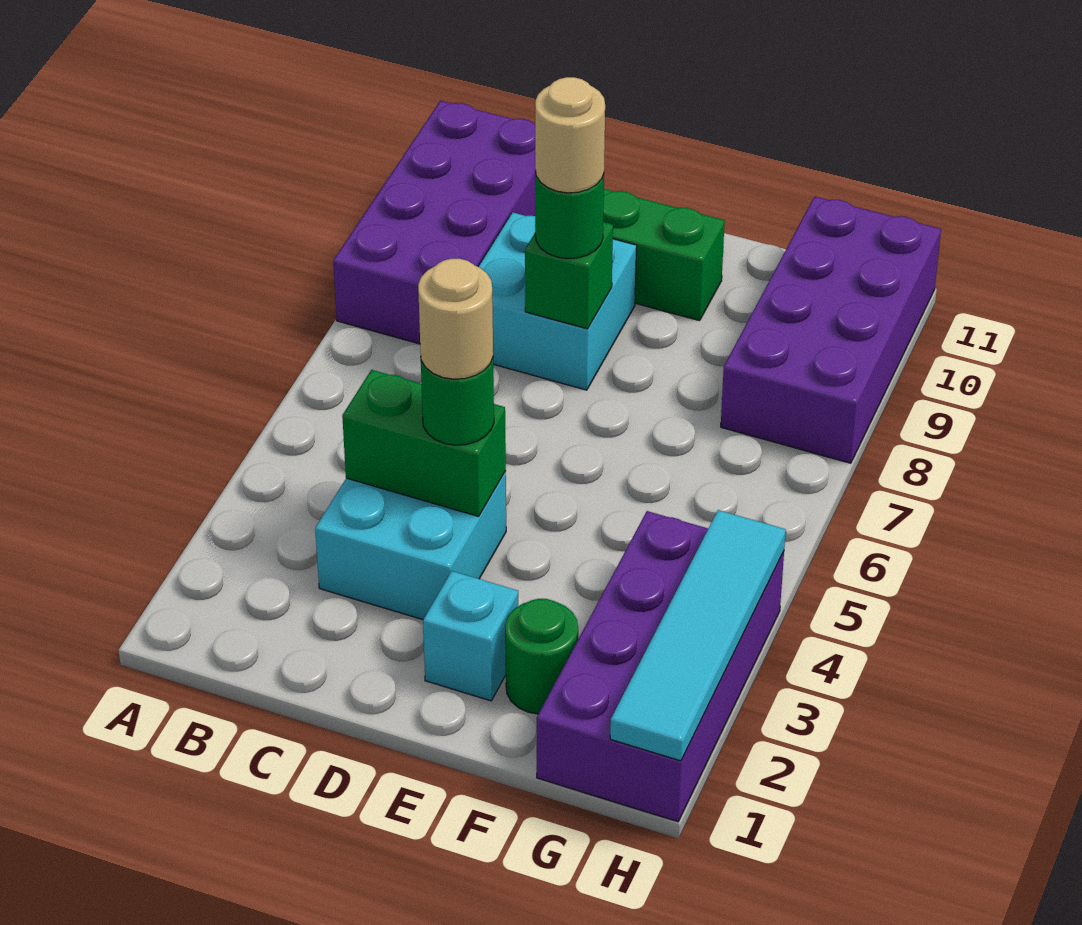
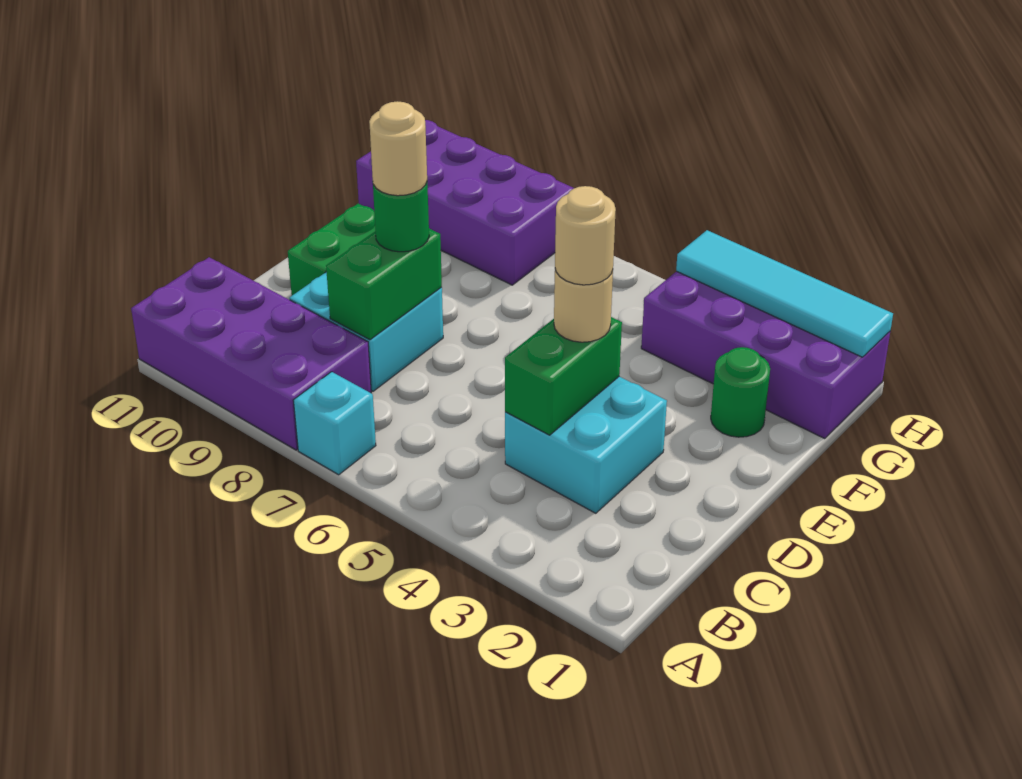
green round brick D4 level 3 -> tan round brick D4 level 3
green brick D8 level 2 -> green brick C8:D8 level 2
cyan brick E2 level 1 -> cyan brick A7 level 1

